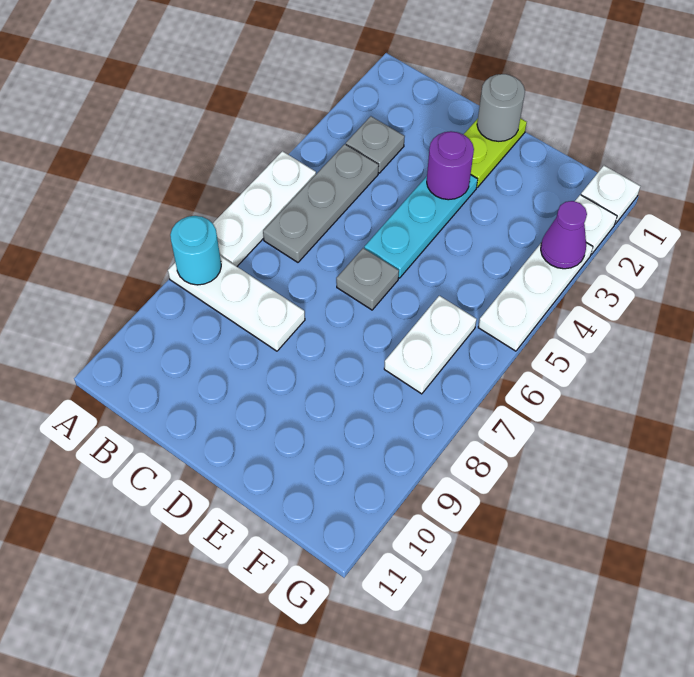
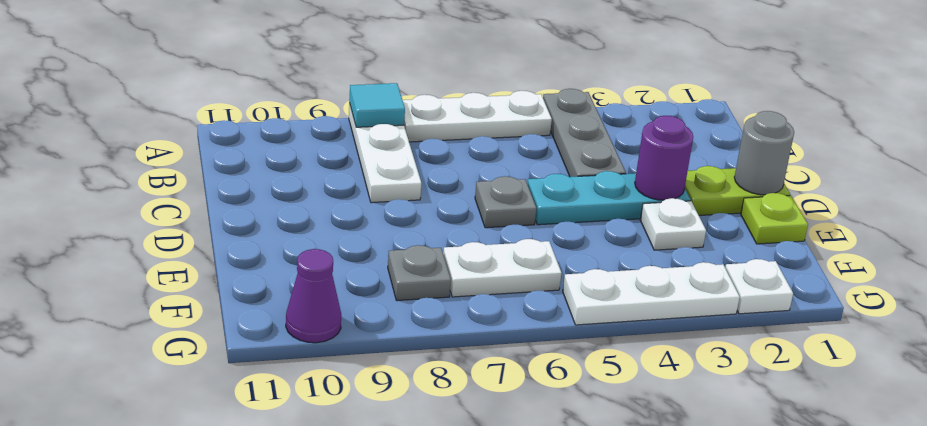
cyan round brick A8 level 2 -> cyan tile A8 level 2
grey plate B3 level 1 -> grey plate F8 level 1
grey plate B4:B6 level 1 -> grey plate A4:C4 level 1
none -> lime plate E1 level 1
white plate G1 level 1 -> white plate E3 level 1
purple cone G3 level 2 -> purple cone G10 level 1

